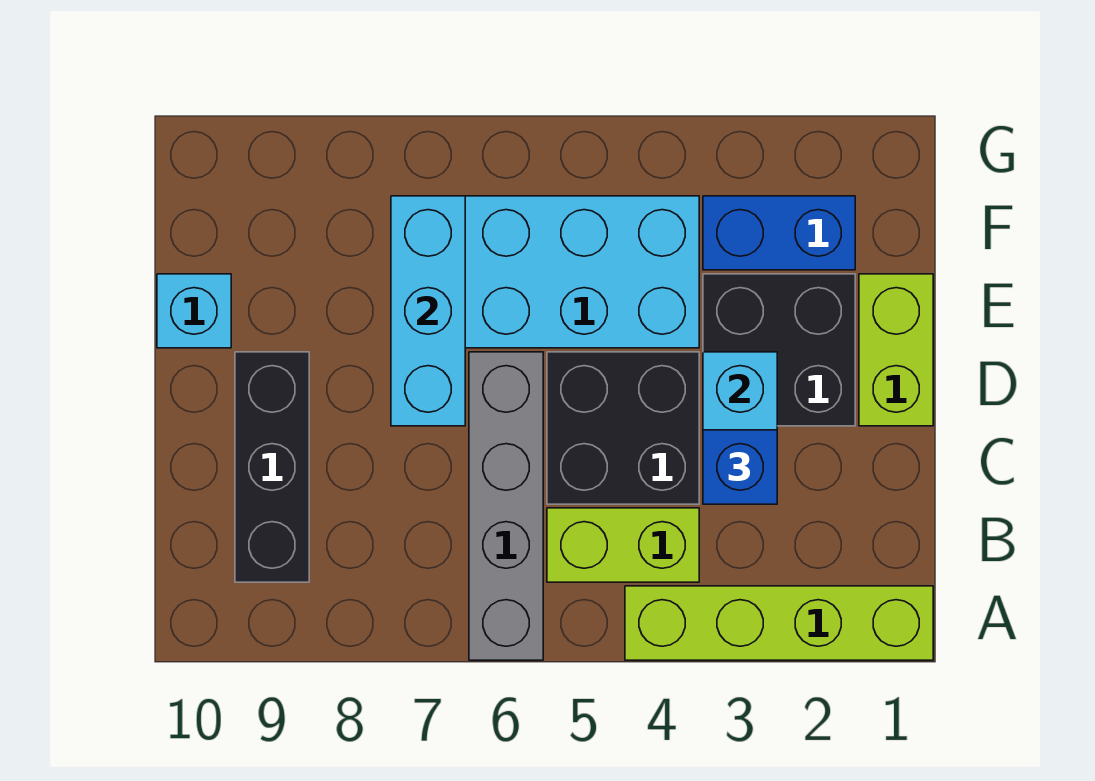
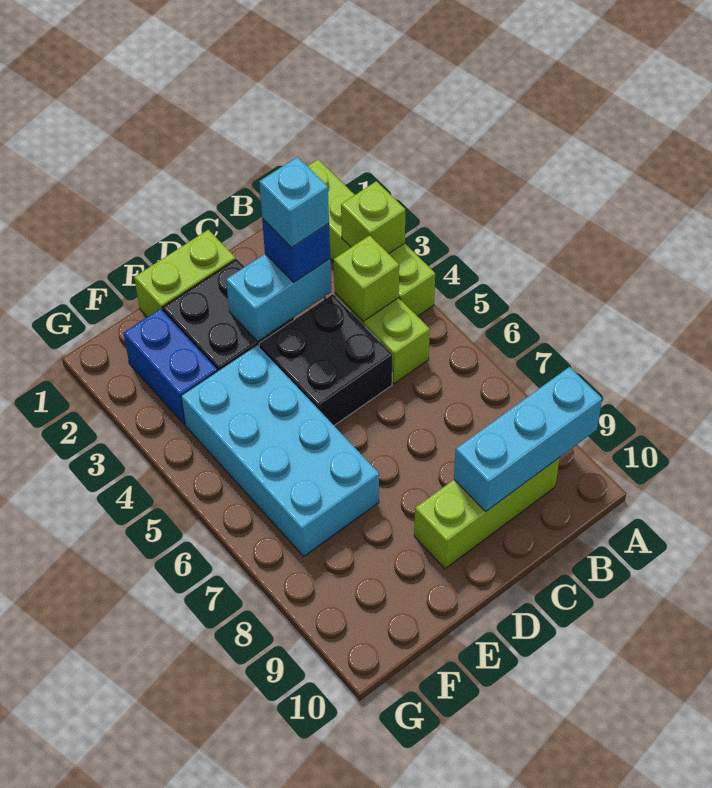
none -> lime brick A3 level 2
grey brick A6:D6 level 1 -> none
none -> lime brick B4 level 2
black brick B9:D9 level 1 -> lime brick B9:D9 level 1
cyan brick D7:F7 level 2 -> cyan brick A9:C9 level 2
cyan brick E10 level 1 -> cyan brick C3 level 4

